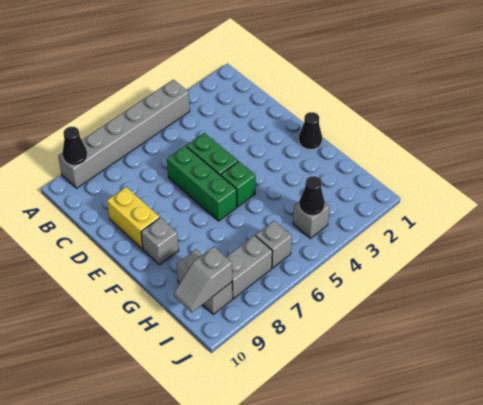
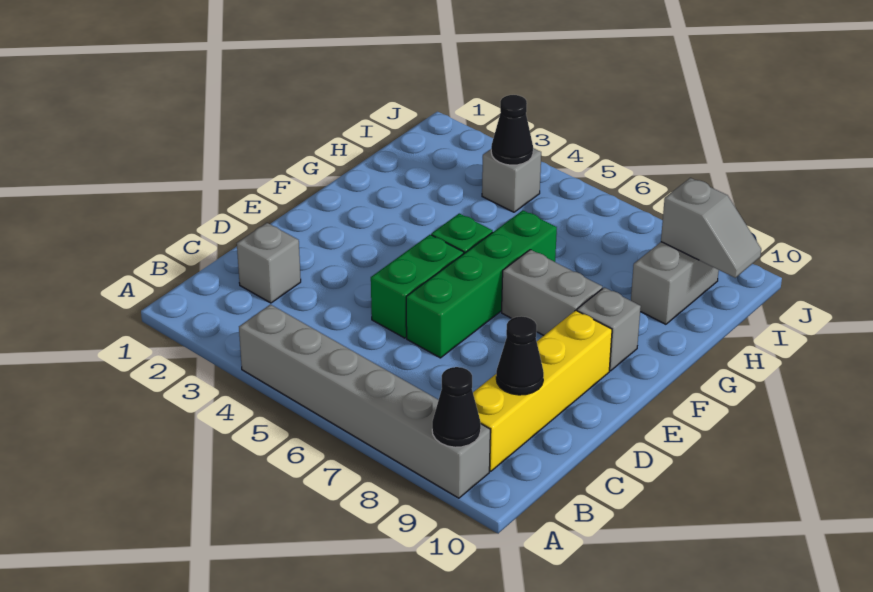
green brick D6:F6 level 1 -> green brick D6:G6 level 1
yellow brick D9:E9 level 1 -> yellow brick B9:E9 level 1
black cone F1 level 1 -> black cone C9 level 2
grey brick I6 level 1 -> grey brick C2 level 1
grey brick I7:I8 level 1 -> grey brick F7:F8 level 1

